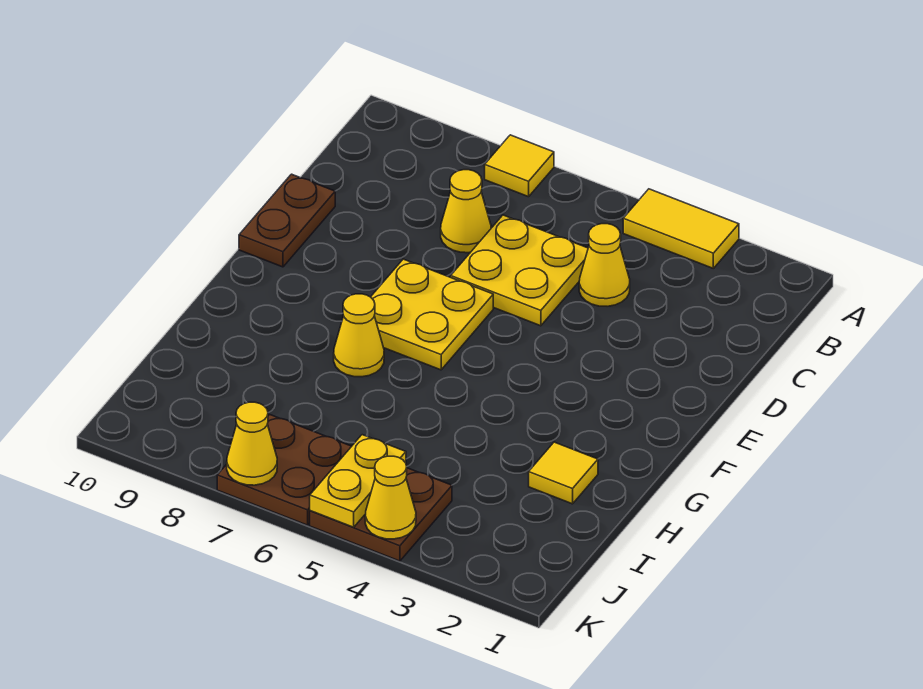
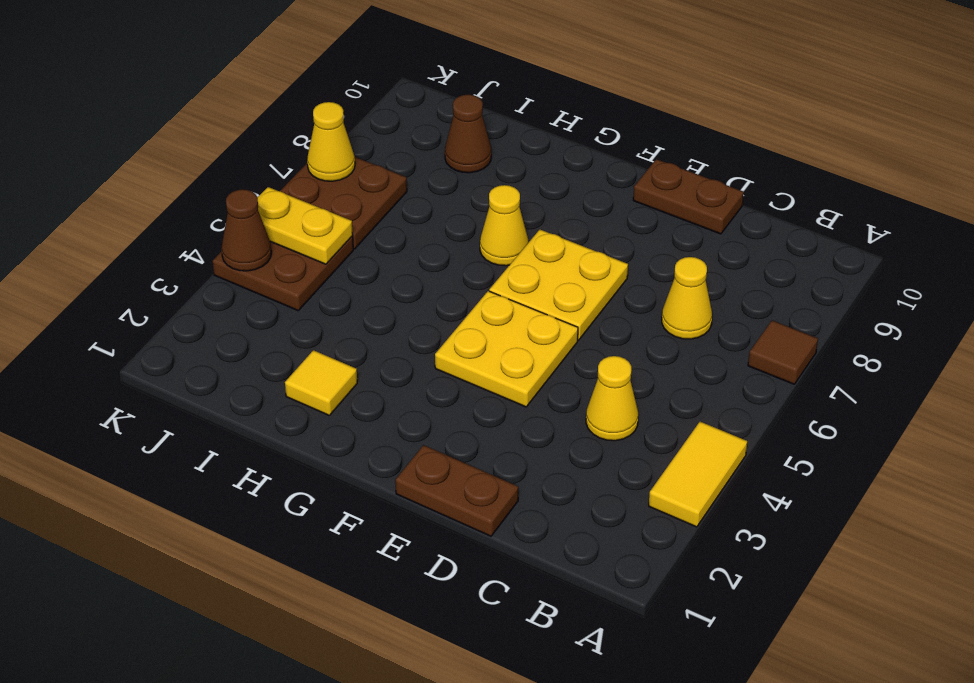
yellow tile A7 level 1 -> brown tile A7 level 1
yellow plate C5:D6 level 1 -> yellow plate E4:F5 level 1
none -> brown plate D1:E1 level 1
none -> brown cone I9 level 1
yellow cone K4 level 2 -> brown cone K4 level 2

